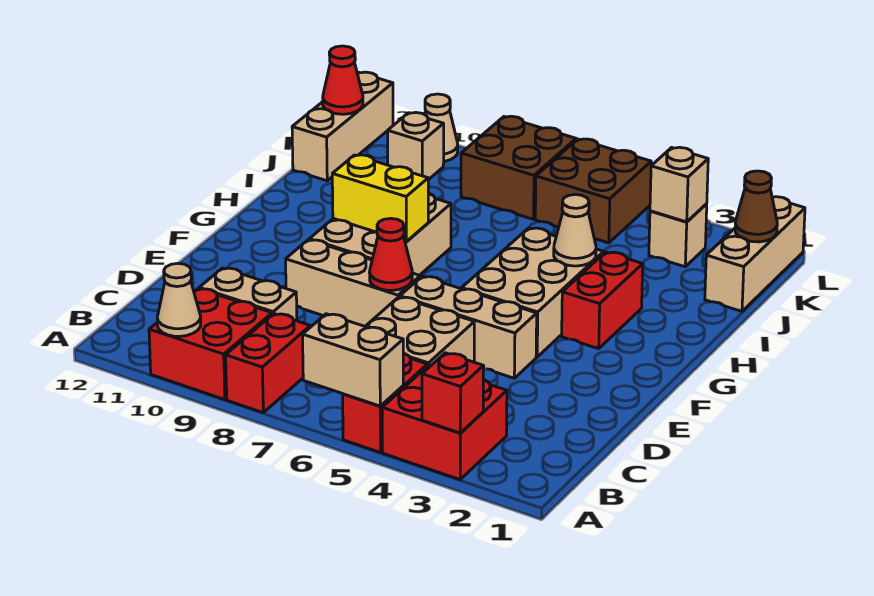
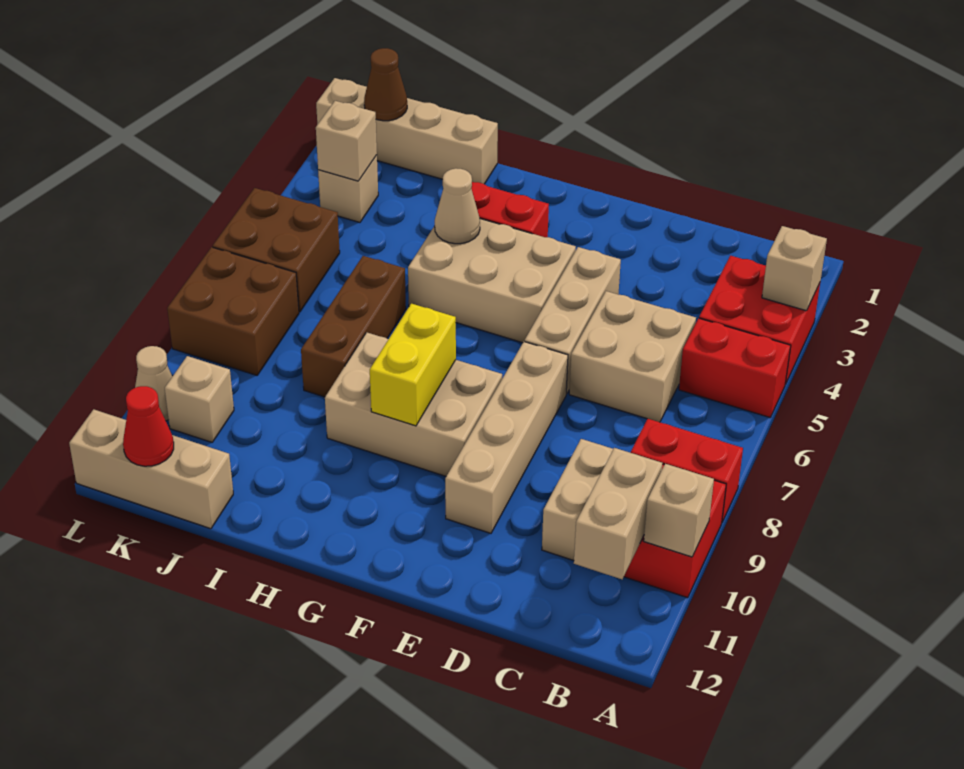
red brick A3 level 2 -> tan brick A3 level 2
tan brick A5:A6 level 2 -> tan brick B10:B11 level 2
tan cone A10 level 2 -> tan brick A10 level 2
tan brick E7:E9 level 1 -> tan brick E7:E10 level 1
red cone E7 level 2 -> none
none -> brown brick I6:I8 level 1
tan brick J1:L1 level 1 -> tan brick I1:L1 level 1

